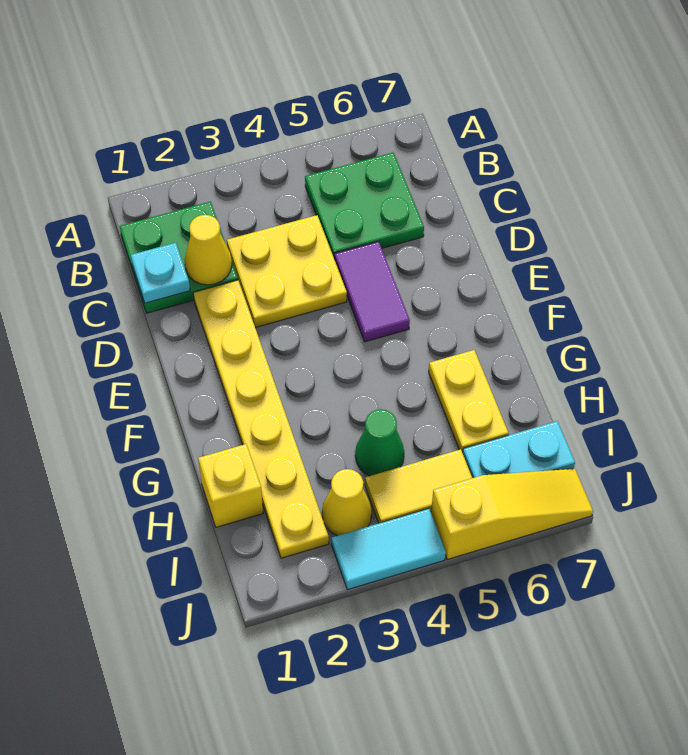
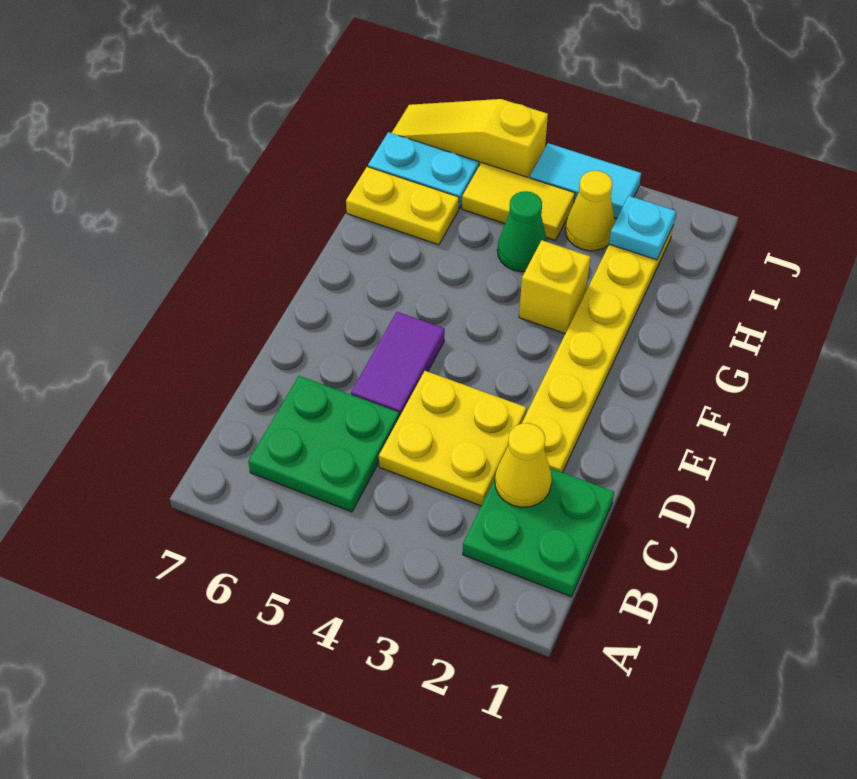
cyan plate C1 level 2 -> cyan plate I2 level 2
yellow plate G6:H6 level 1 -> yellow plate H6:H7 level 1
yellow brick H1 level 1 -> yellow brick G3 level 1

